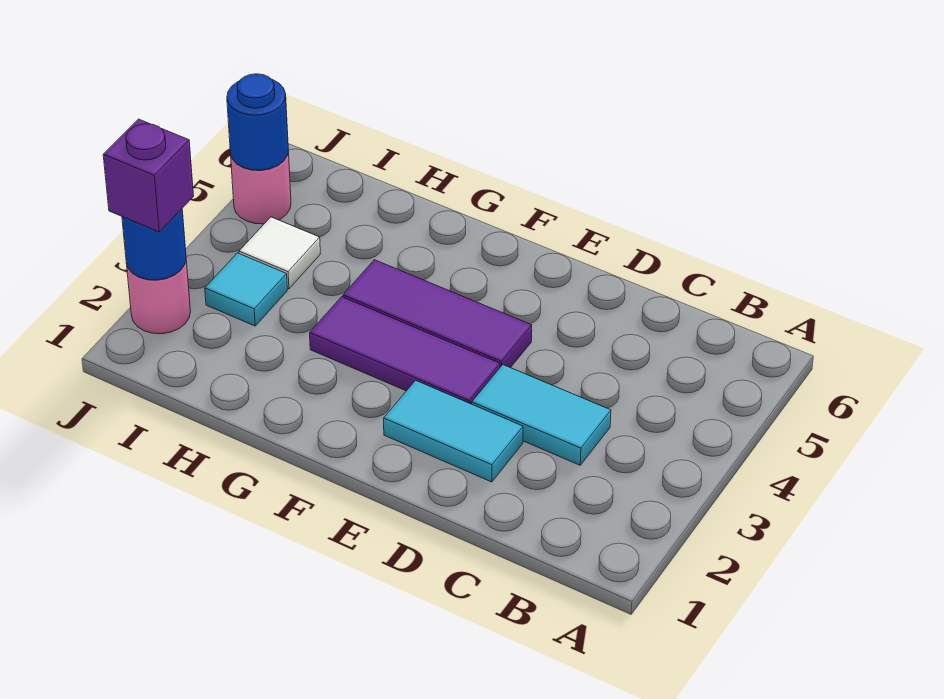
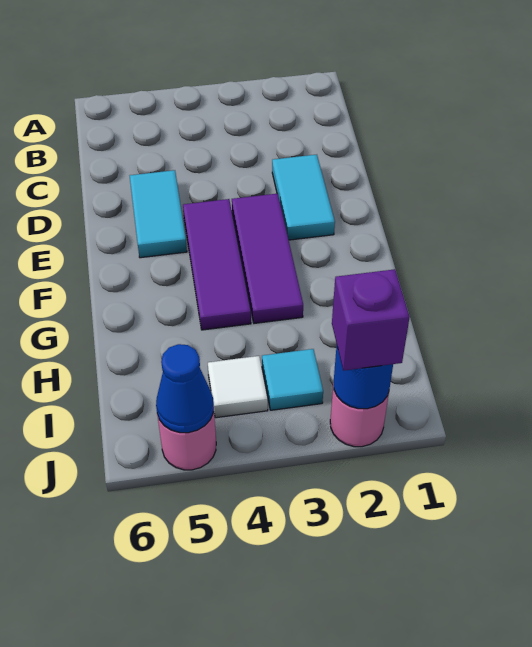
cyan tile C3:D3 level 1 -> cyan tile D5:E5 level 1
blue round brick J5 level 2 -> blue cone J5 level 2

